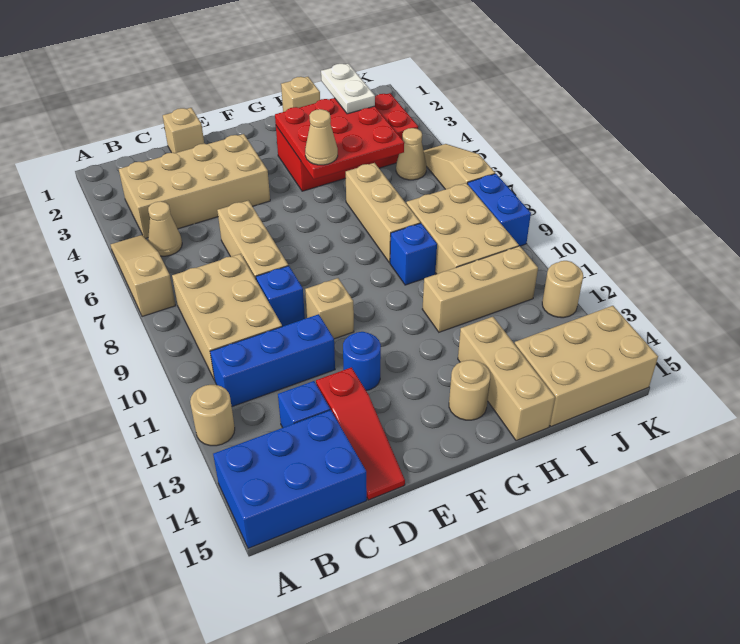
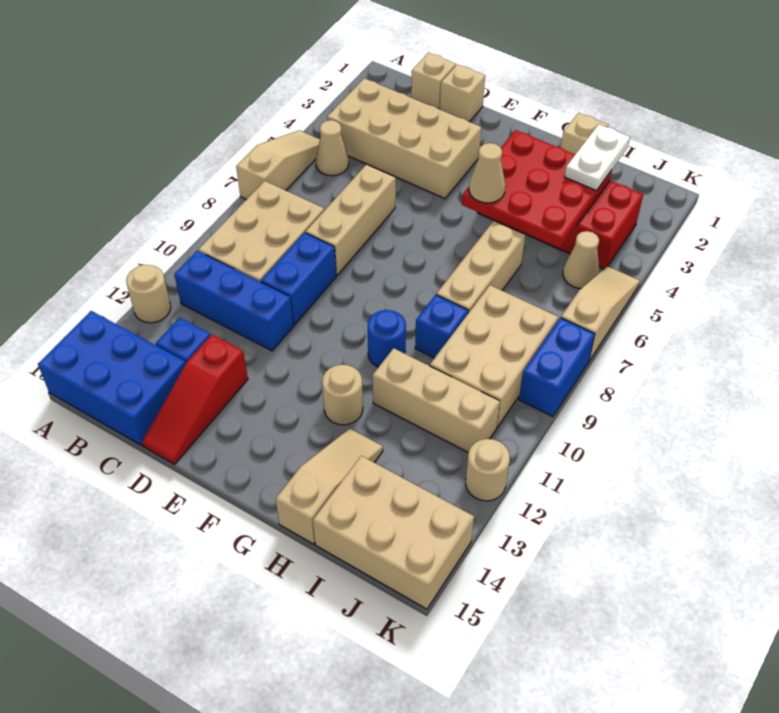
blue brick D9 level 1 -> blue brick D9:D10 level 1
tan brick E10 level 1 -> tan brick C1 level 1
blue round brick E12 level 1 -> blue round brick G10 level 1
tan round brick G14 level 1 -> tan round brick G12 level 1
tan brick H13:H15 level 1 -> tan slope H13:H15 level 1 top 15

